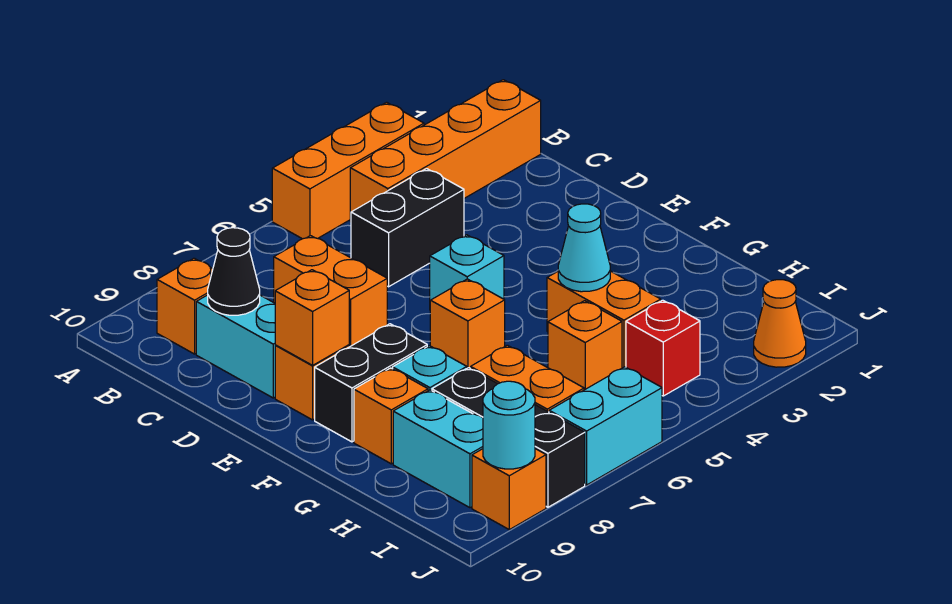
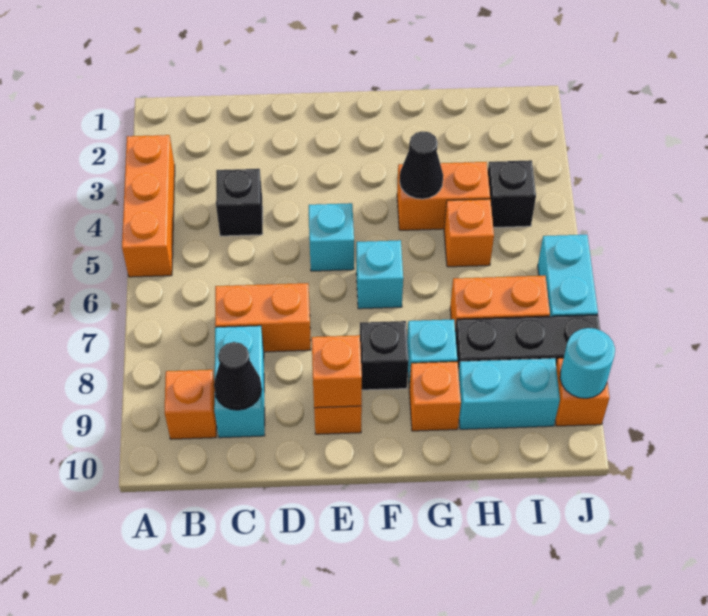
orange brick B1:B4 level 1 -> none
black brick C4:C5 level 1 -> black brick C4 level 1
cyan brick C9:D9 level 1 -> cyan brick C8:C9 level 1
orange brick F6 level 1 -> cyan brick F6 level 1
black brick F8:F9 level 1 -> black brick F8 level 1
cyan cone G4 level 2 -> black cone G4 level 2
red brick I4 level 1 -> black brick I4 level 1
orange cone J2 level 1 -> none

